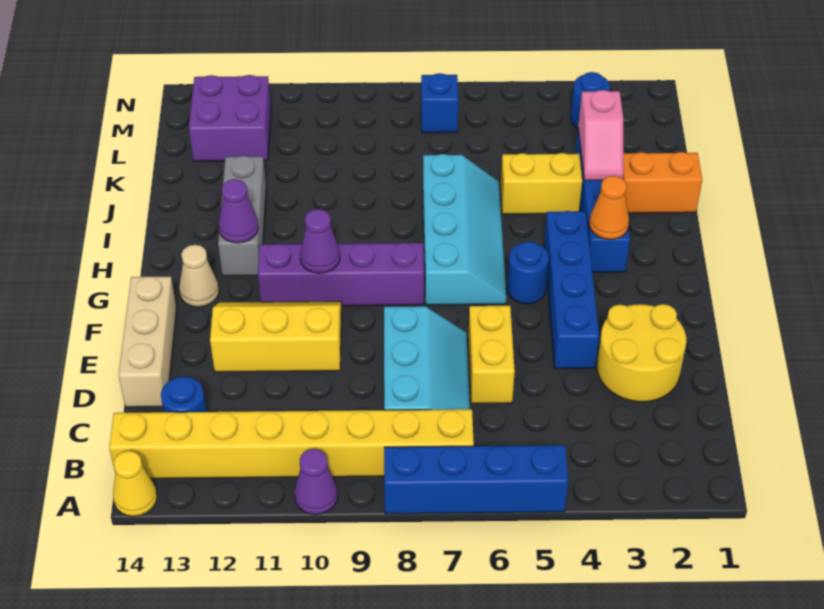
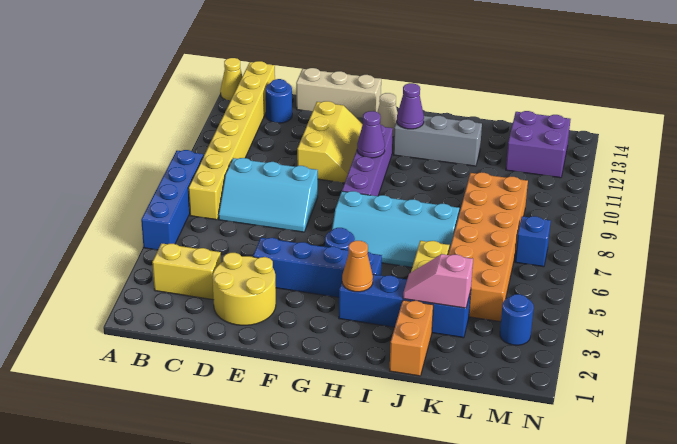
purple cone A10 level 1 -> none
yellow brick D6:E6 level 1 -> yellow brick B3:C3 level 1
none -> orange brick K4:L9 level 1

